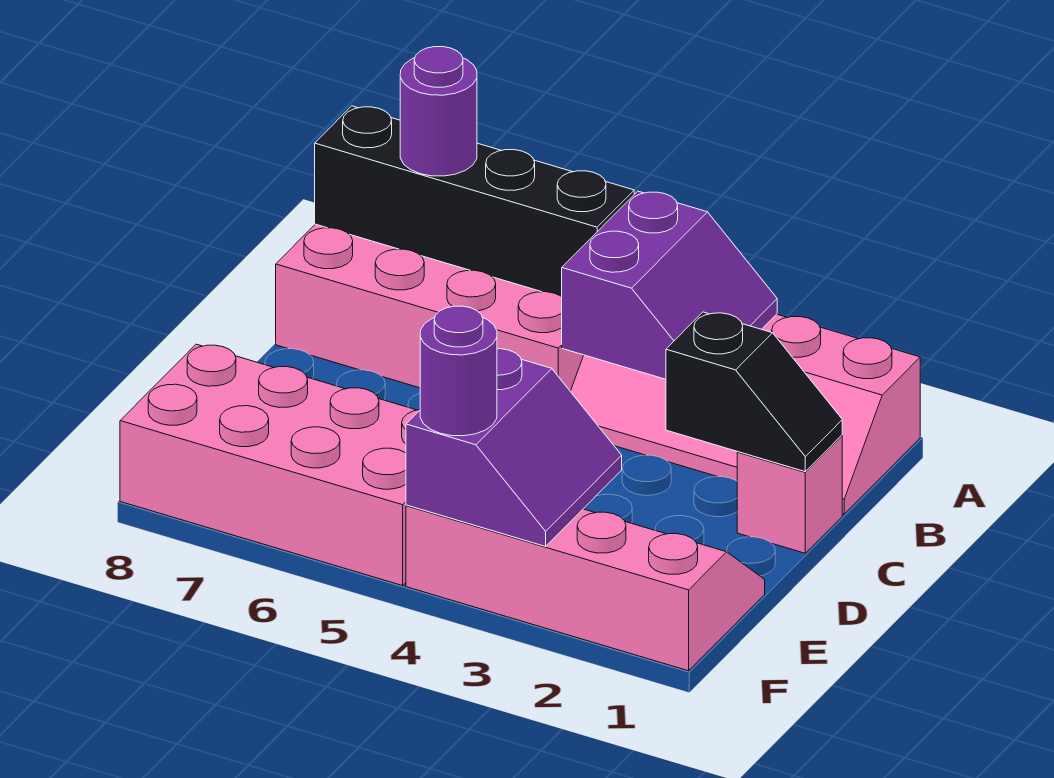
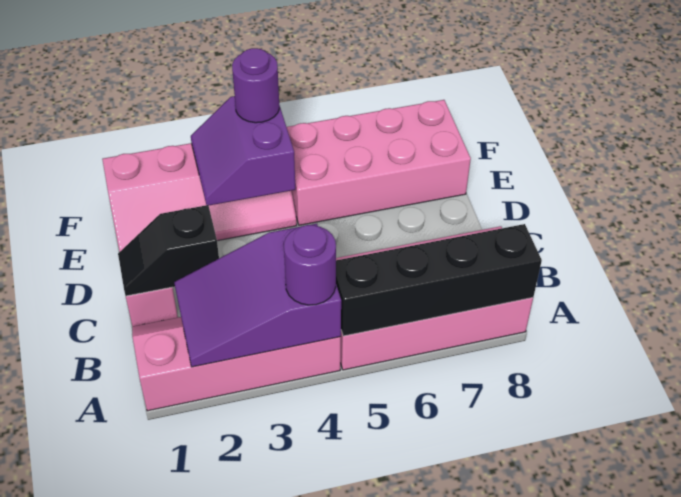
purple slope A3:B4 level 2 top 4 -> purple slope A2:B4 level 2 top 4
purple round brick A7 level 3 -> purple round brick A4 level 3

